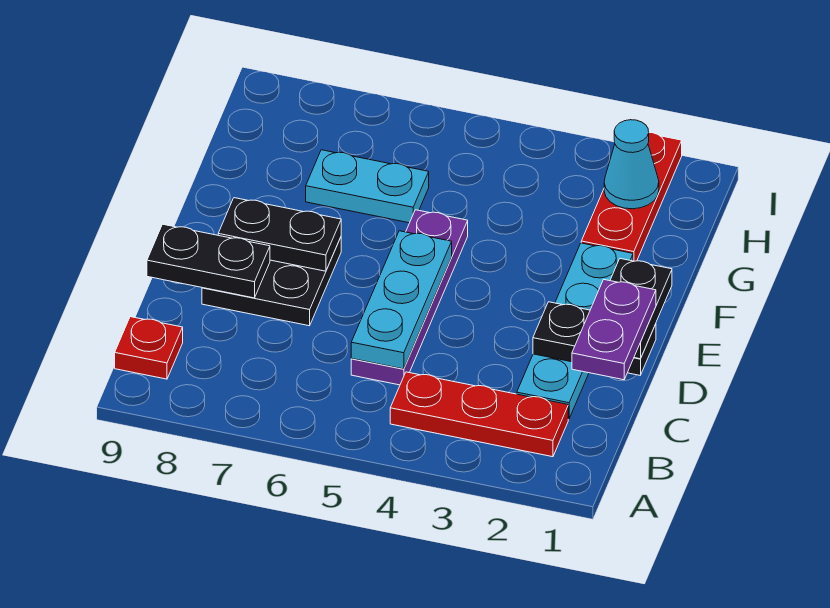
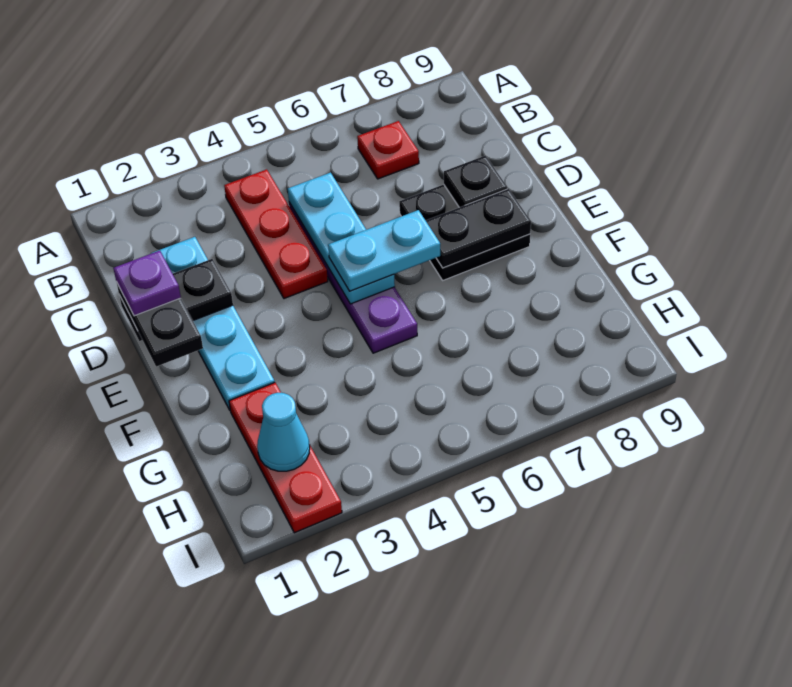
red plate B2:B4 level 1 -> red plate B4:D4 level 1
red plate B9 level 1 -> red plate B7 level 1
purple plate C1:D1 level 4 -> purple plate D1 level 4
black plate D8:D9 level 2 -> black plate D8 level 2
cyan plate G6:G7 level 1 -> cyan plate E5:E6 level 3

